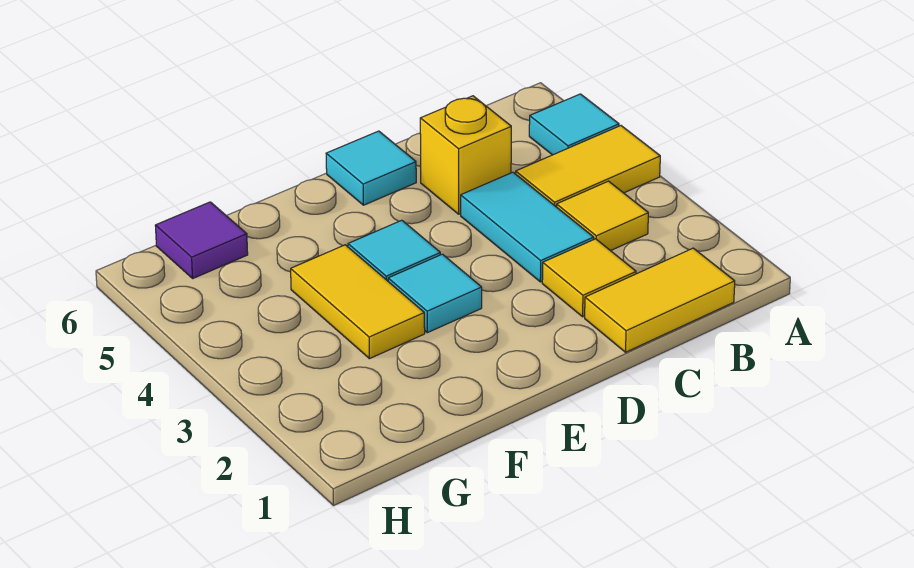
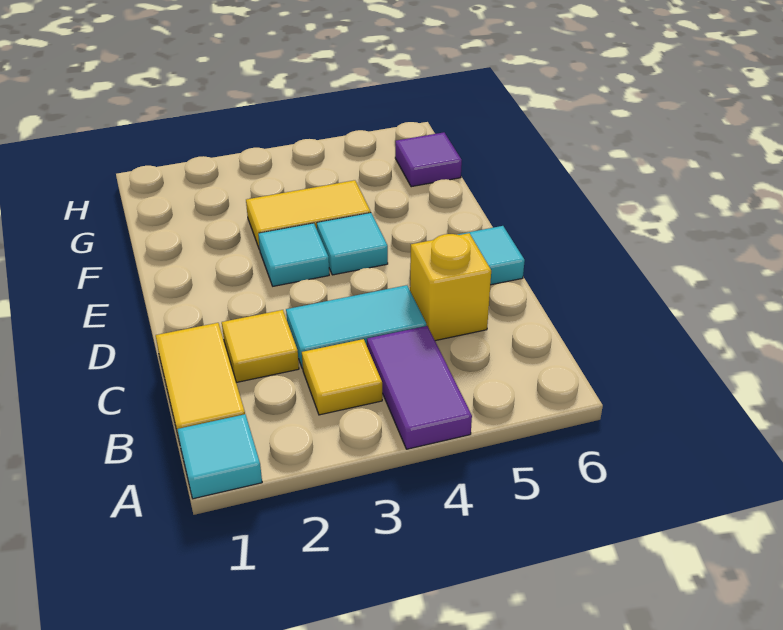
yellow tile A4:B4 level 1 -> purple tile A4:B4 level 1
cyan tile A5 level 1 -> cyan tile A1 level 1

